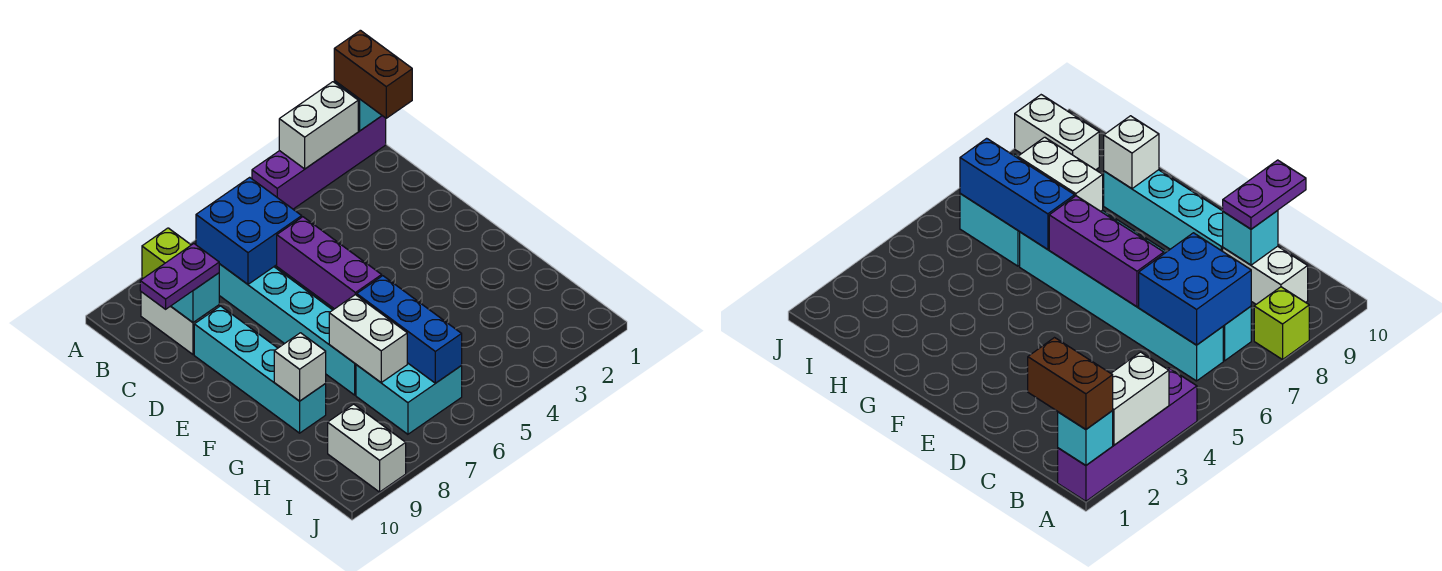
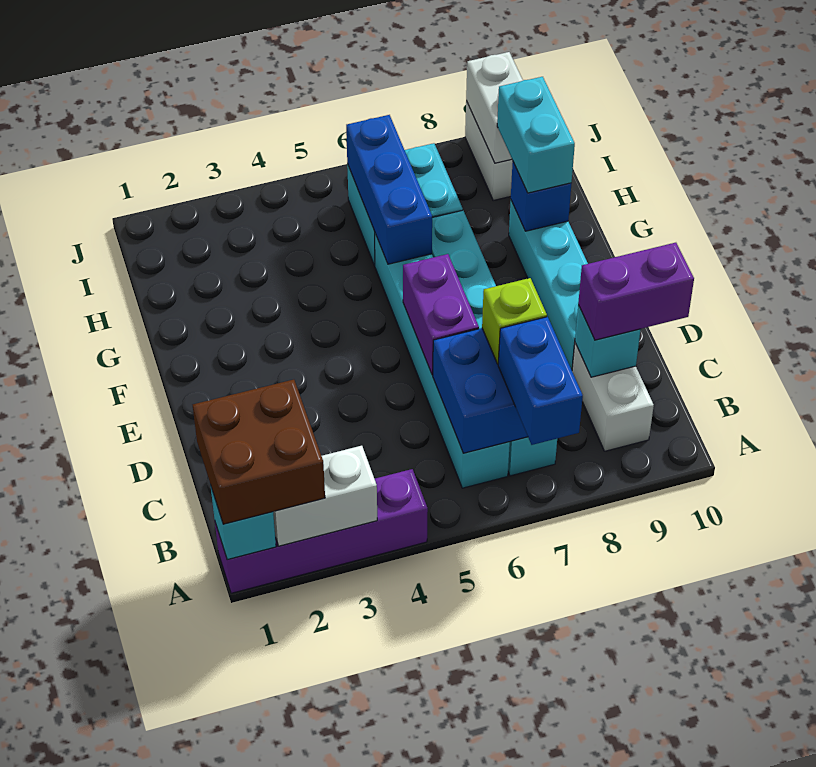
brown brick A1:B1 level 3 -> brown brick A1:B2 level 3
none -> blue brick A7:B7 level 3
lime brick A8 level 1 -> lime brick C7 level 3
purple plate C9:C10 level 3 -> purple brick C9:C10 level 3
purple brick D6:F6 level 2 -> purple brick D6:E6 level 2
white brick G7:H7 level 2 -> white brick I9:J9 level 2
white brick G9 level 2 -> blue brick G9 level 2
none -> cyan brick G9:H9 level 3

